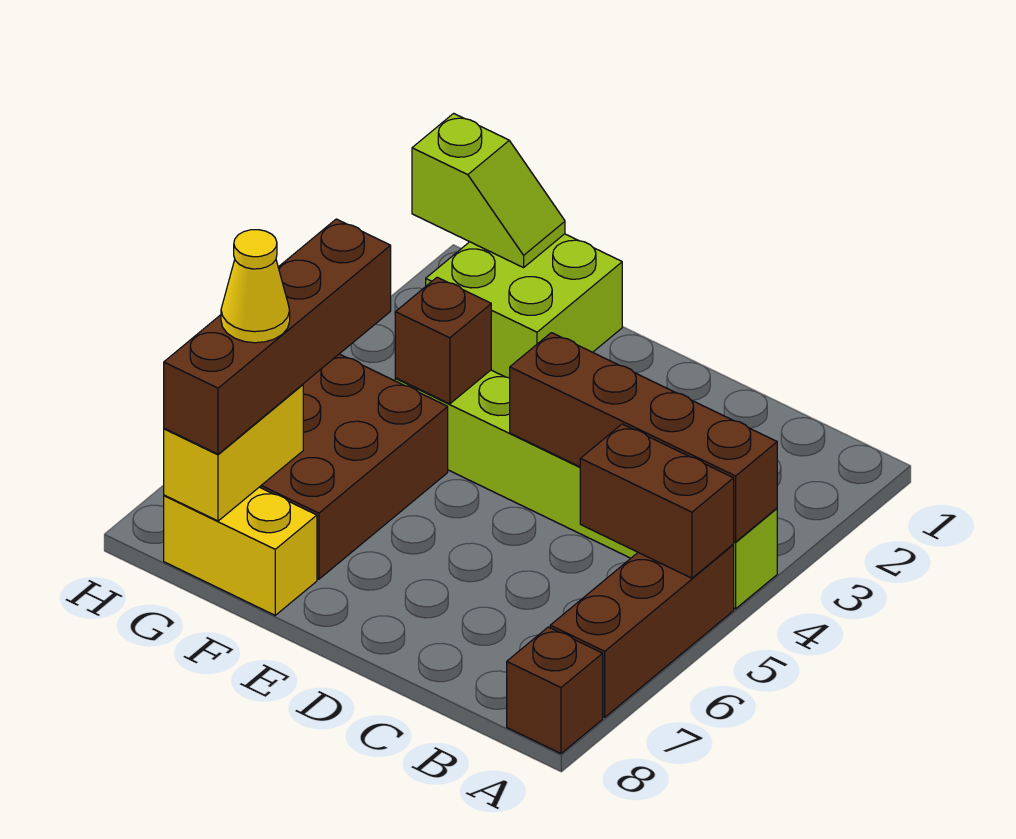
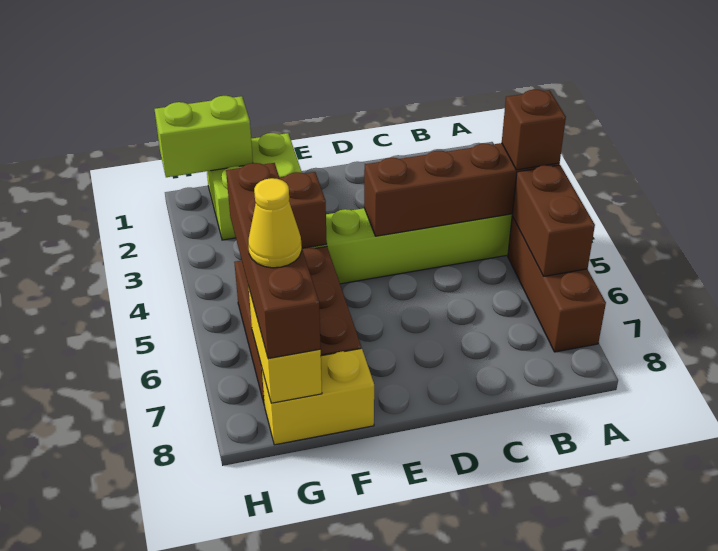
brown brick A5:B5 level 2 -> brown brick A5:A6 level 2
brown brick A8 level 1 -> brown brick A4 level 3
lime slope G1:H1 level 2 top H -> lime brick G1:H1 level 2

